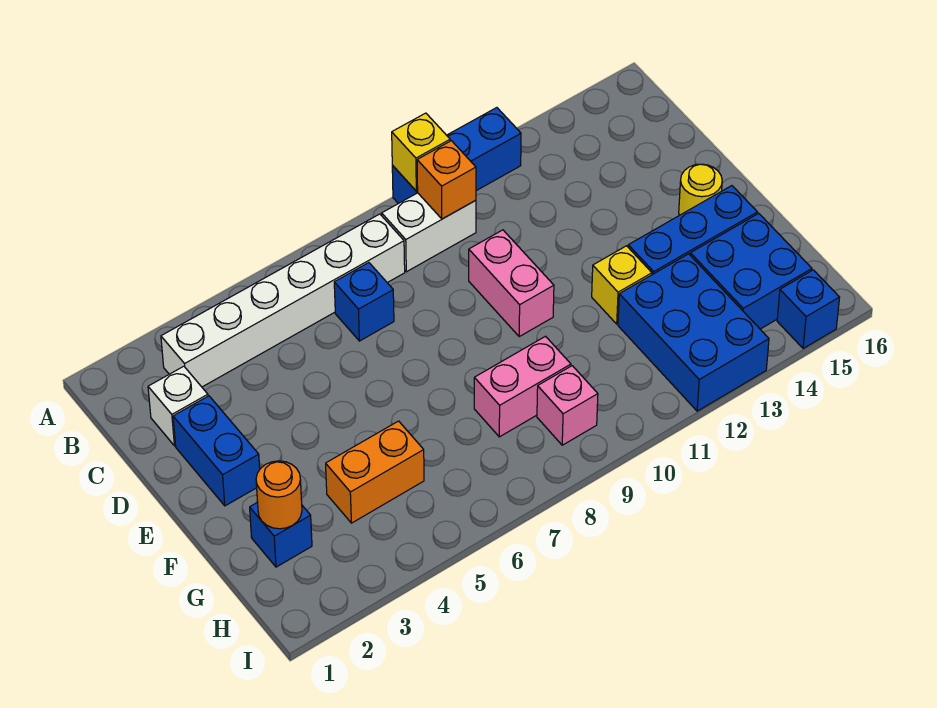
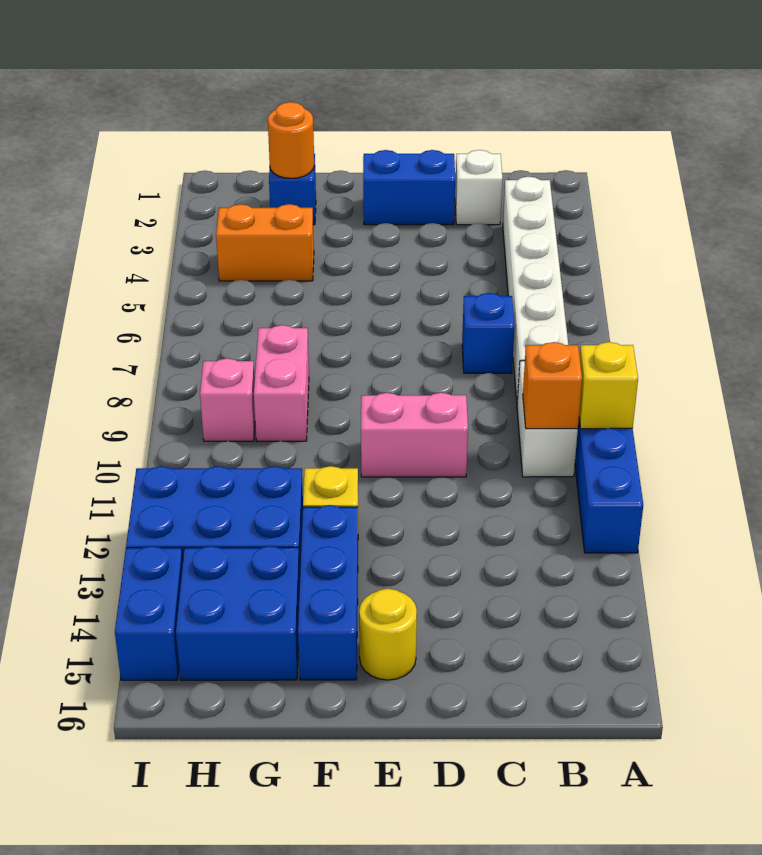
orange brick G4:G5 level 1 -> orange brick G4:H4 level 1
blue brick I15 level 1 -> blue brick I14:I15 level 1

